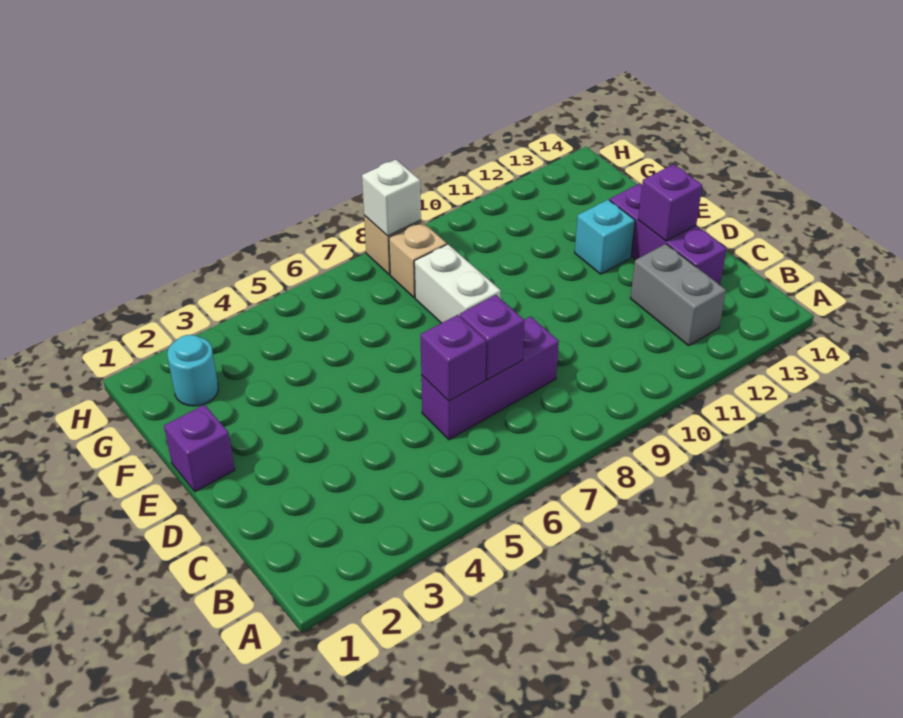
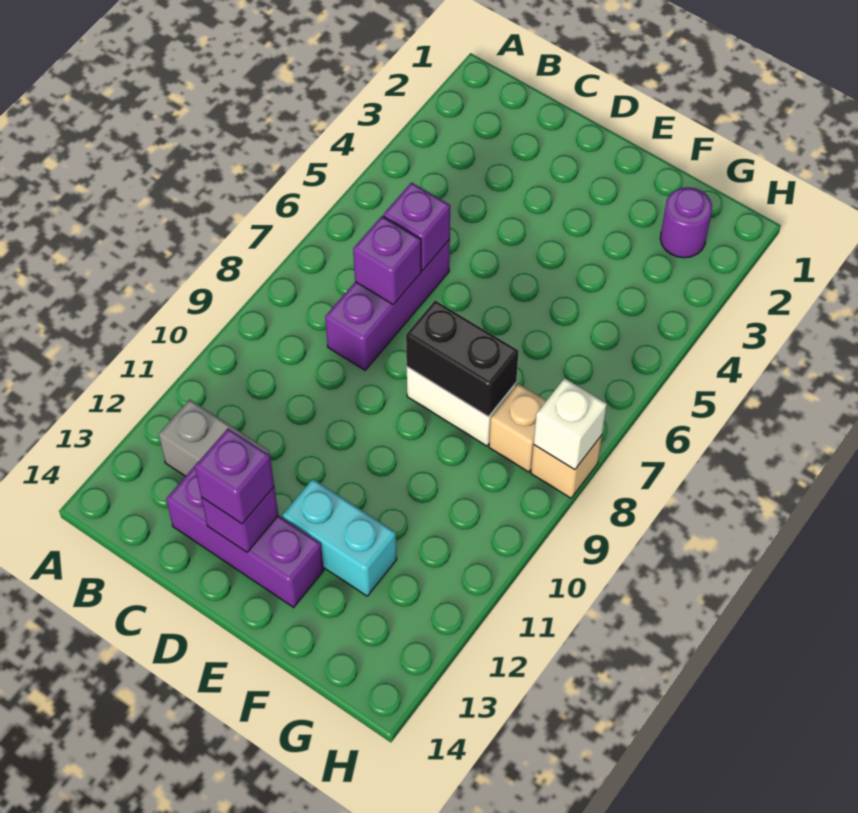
purple brick E1 level 1 -> purple brick D13 level 3
none -> black brick E8:F8 level 2
cyan brick E12 level 1 -> cyan brick E12:F12 level 1
cyan round brick G2 level 1 -> purple round brick G2 level 1

